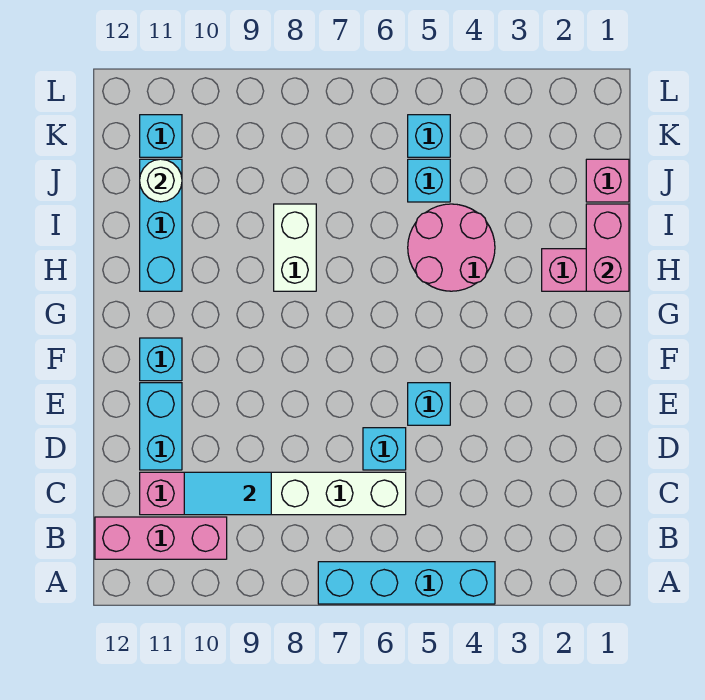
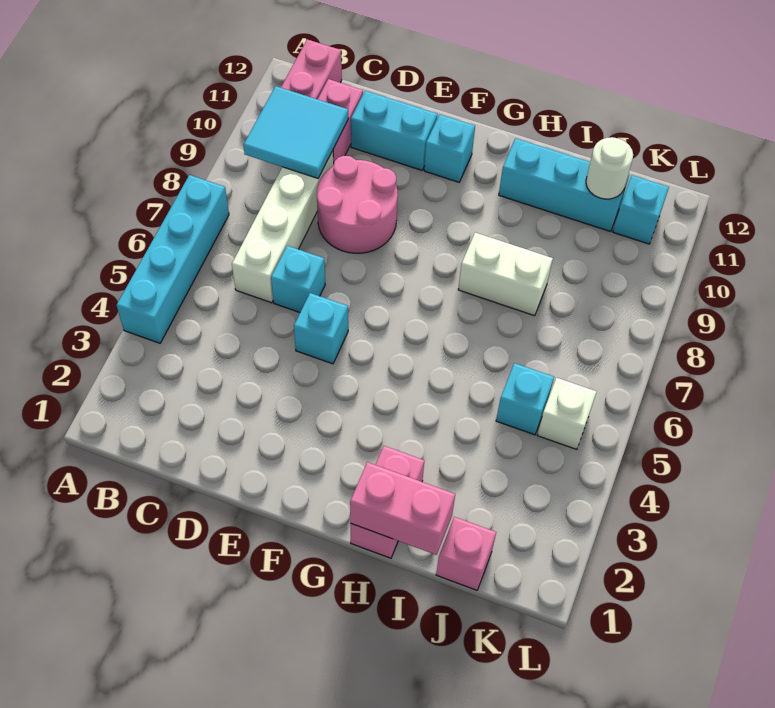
cyan tile C9:C10 level 2 -> cyan tile B9:C10 level 2
pink round brick H4:I5 level 1 -> pink round brick D8:E9 level 1
cyan brick K5 level 1 -> white brick K5 level 1

